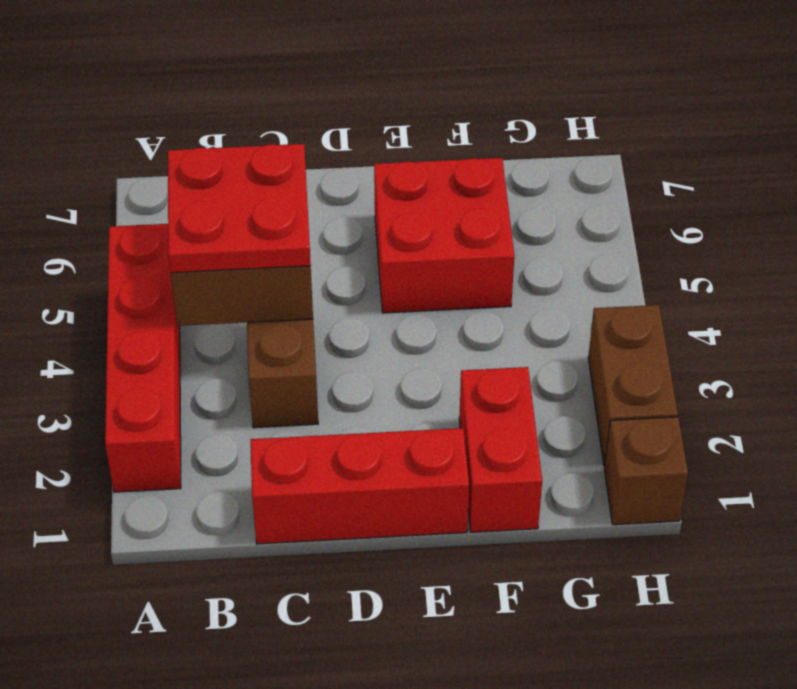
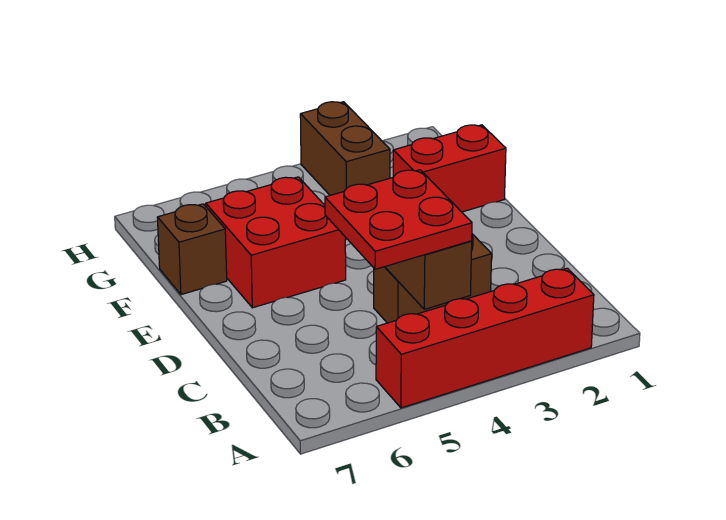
red brick C1:E1 level 1 -> none
brown brick H1 level 1 -> brown brick F7 level 1
brown brick H2:H3 level 1 -> brown brick G3:H3 level 1

